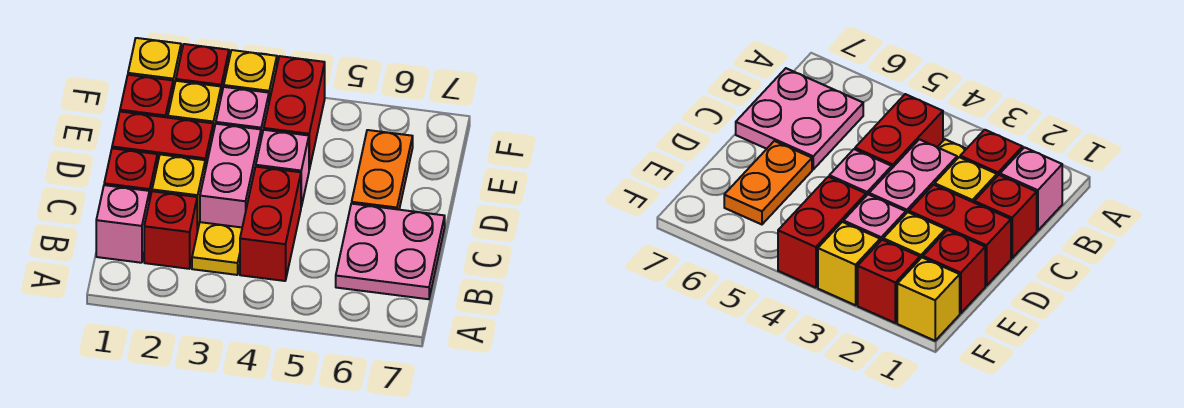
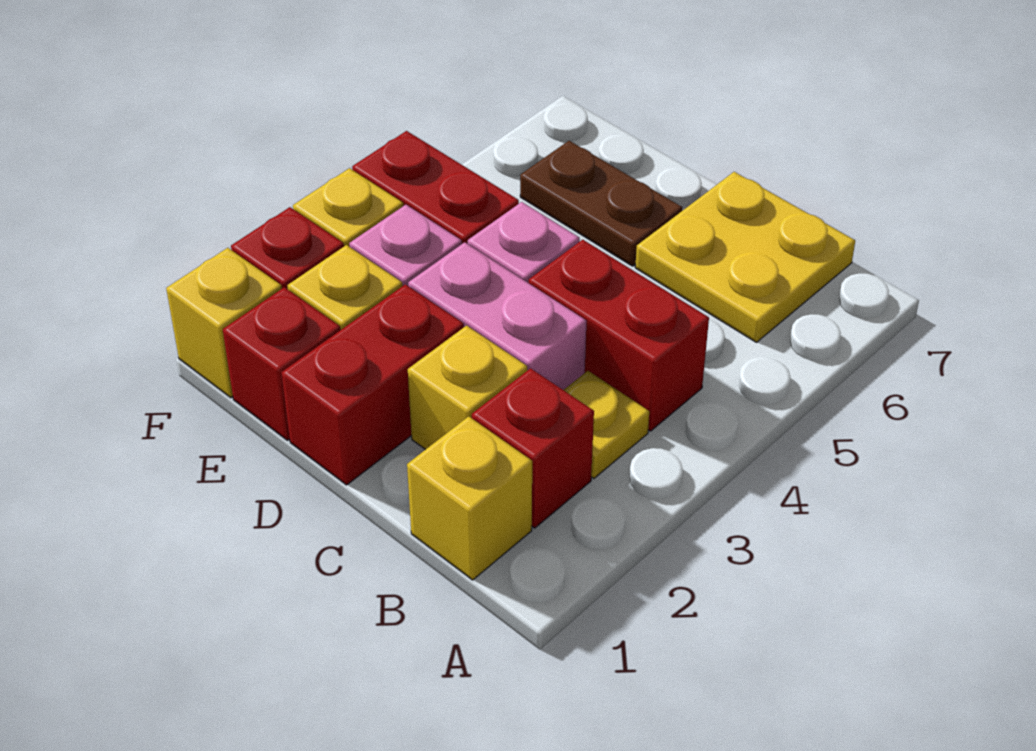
pink brick B1 level 1 -> yellow brick B1 level 1
pink plate B6:C7 level 1 -> yellow plate B6:C7 level 1
red brick C1 level 1 -> none
orange plate D6:E6 level 1 -> brown plate D6:E6 level 1

